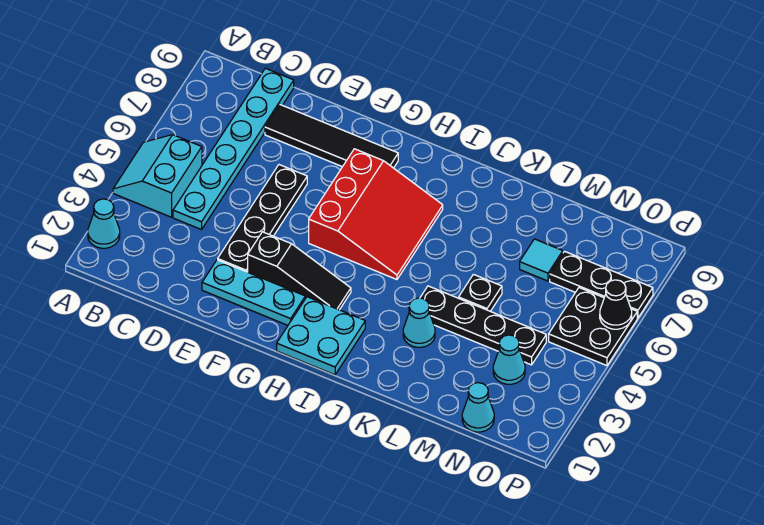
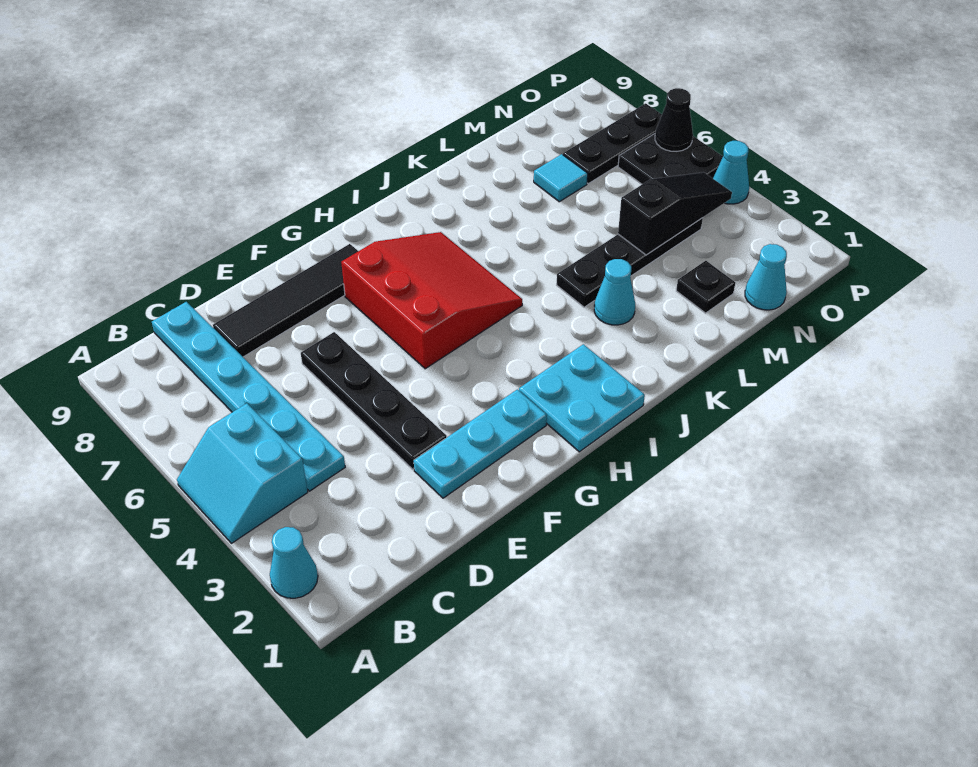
black slope F3:H3 level 1 top F -> black slope M4:O4 level 2 top M
black plate L5 level 1 -> black plate M2 level 1
cyan cone N3 level 1 -> cyan cone P4 level 1

